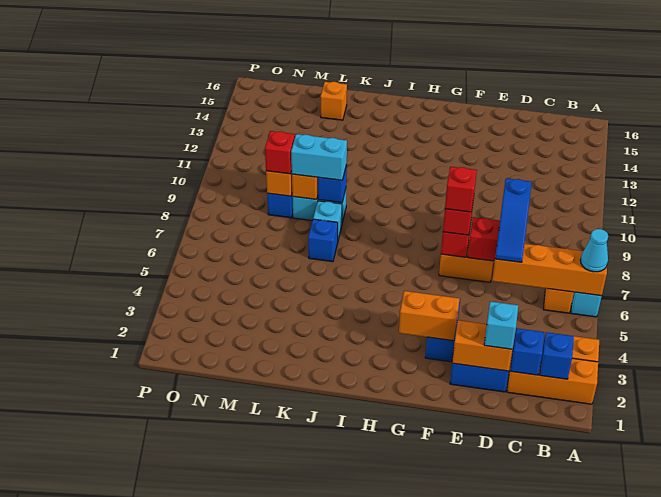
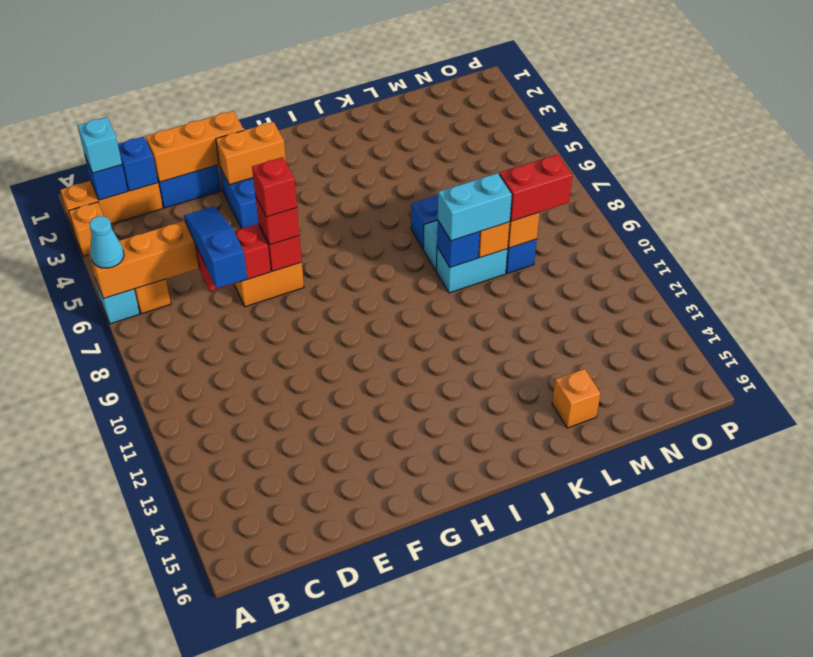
orange brick D2:E2 level 2 -> orange brick D2:F2 level 2
cyan brick D2 level 3 -> cyan brick B2 level 3
red brick M9 level 3 -> red brick M9:N9 level 3

